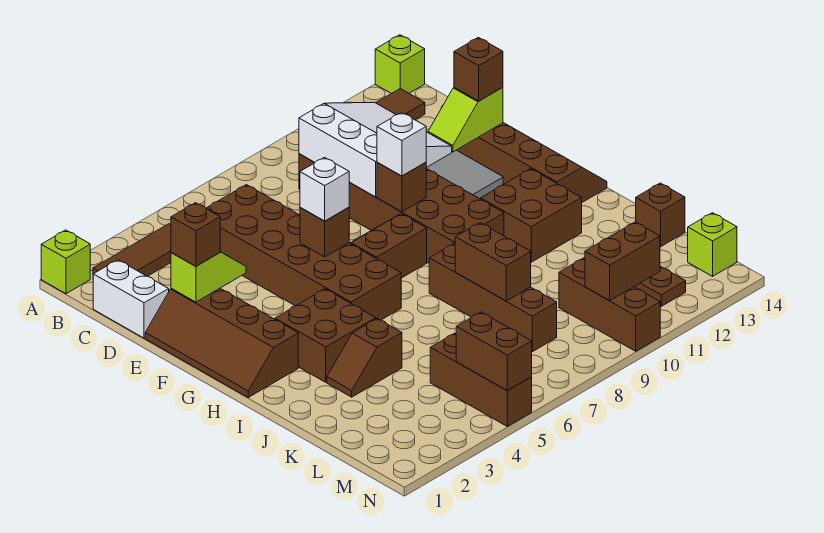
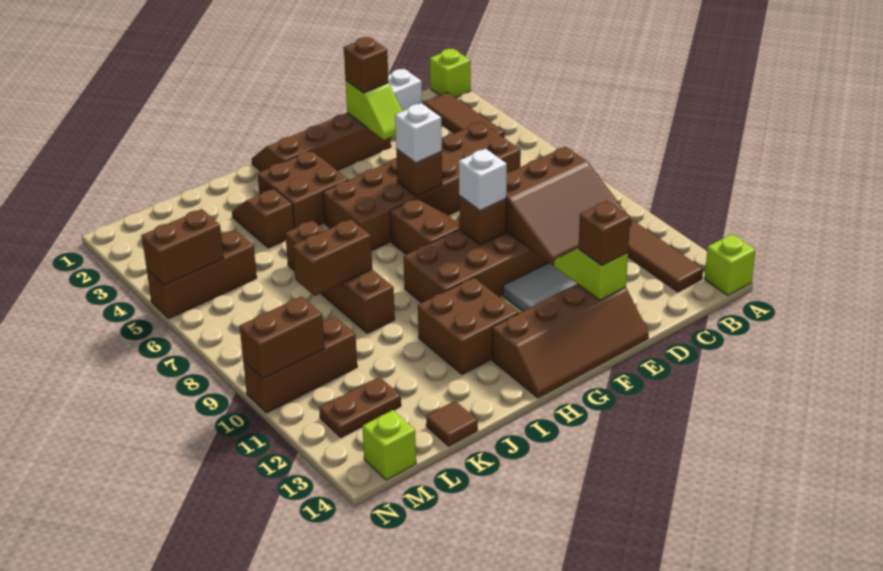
white slope C9:E11 level 2 top 9 -> brown slope C9:E11 level 2 top 9
brown brick I8:L8 level 1 -> brown brick J6:J9 level 1
brown brick K14 level 1 -> brown tile K14 level 1
brown brick M10:M11 level 2 -> brown brick M10:N10 level 2

